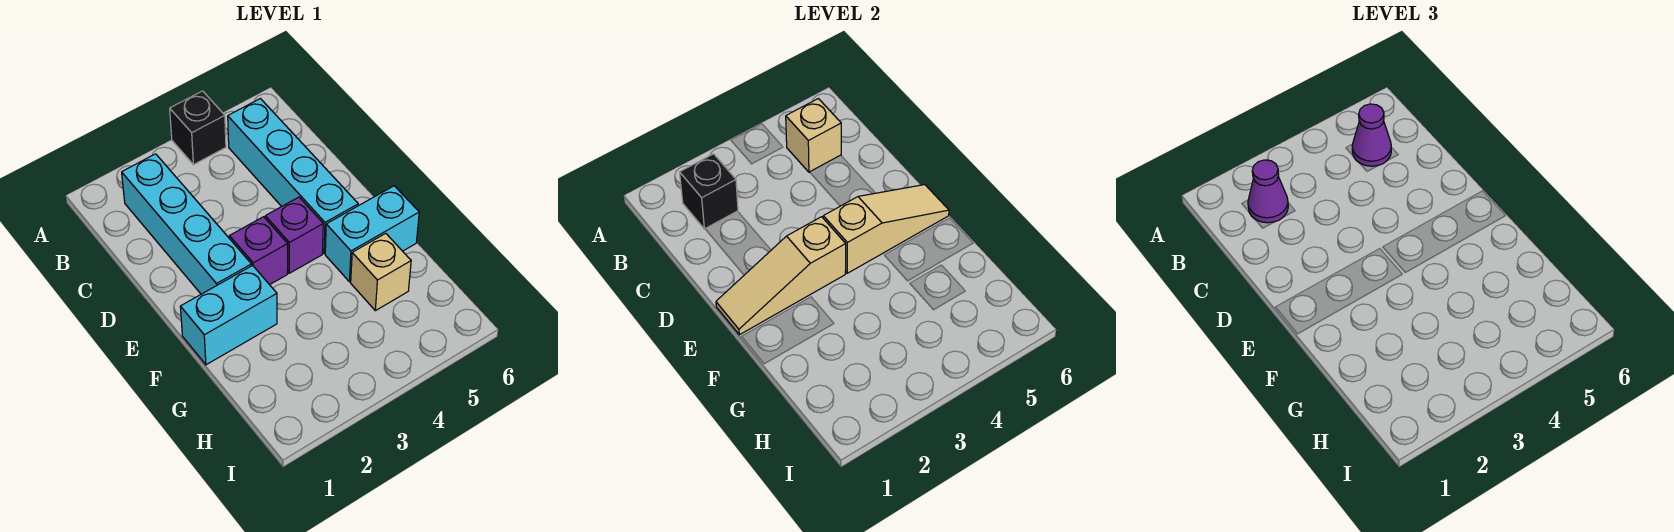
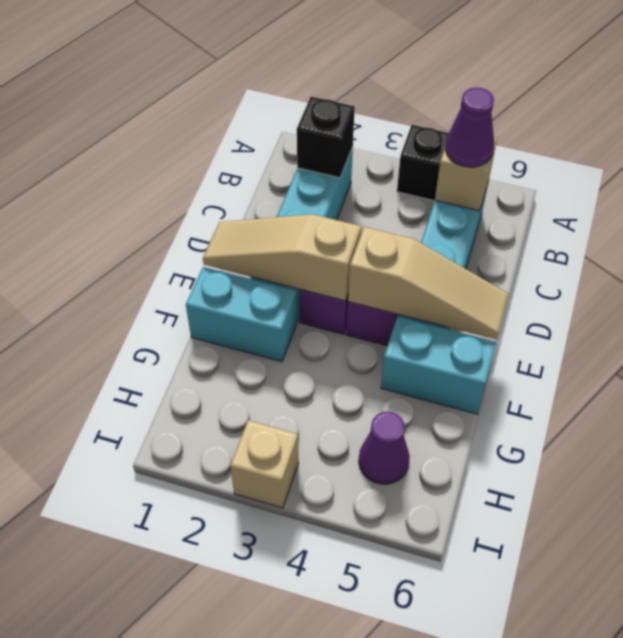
purple cone B2 level 3 -> purple cone H5 level 1
tan brick G5 level 1 -> tan brick I3 level 1

